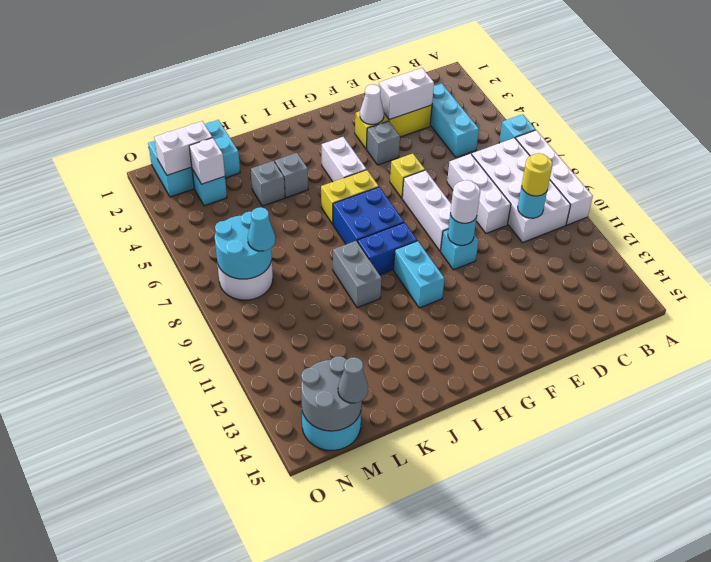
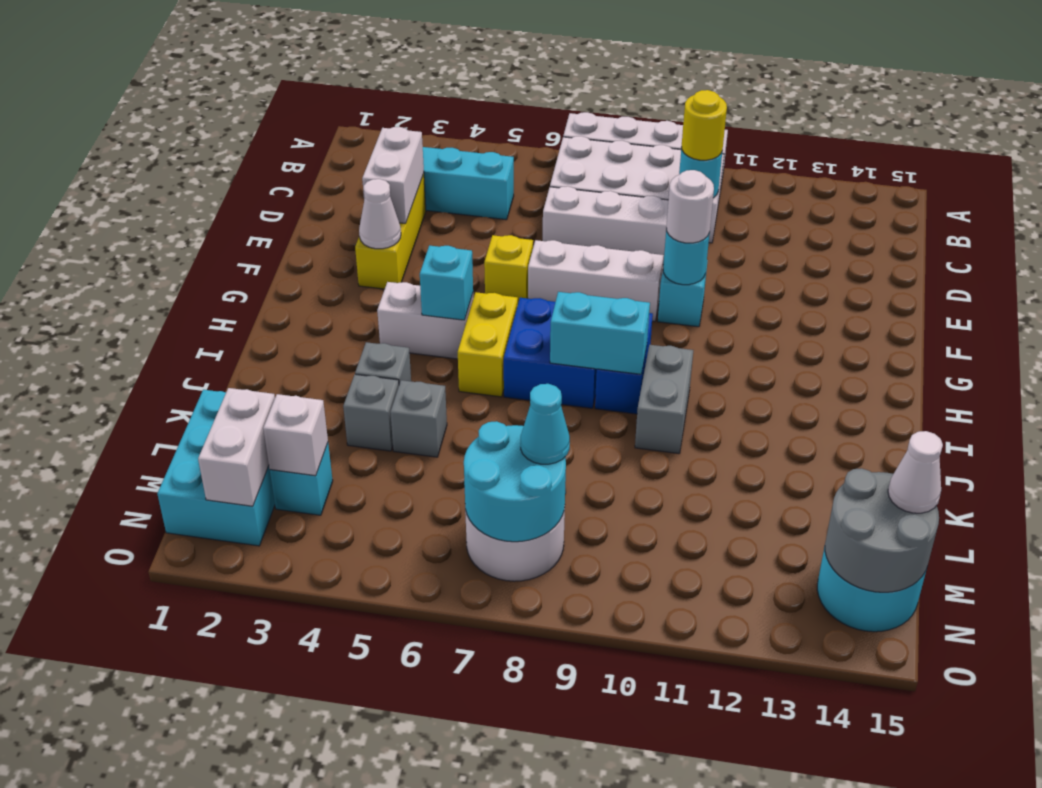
cyan brick A6 level 1 -> cyan brick H5 level 2
grey brick F4 level 1 -> grey brick K5 level 1
cyan brick H10:H11 level 1 -> cyan brick I8:I9 level 2
grey brick J9:J10 level 1 -> grey brick I10:J10 level 1
grey cone M15 level 3 -> white cone M15 level 3

